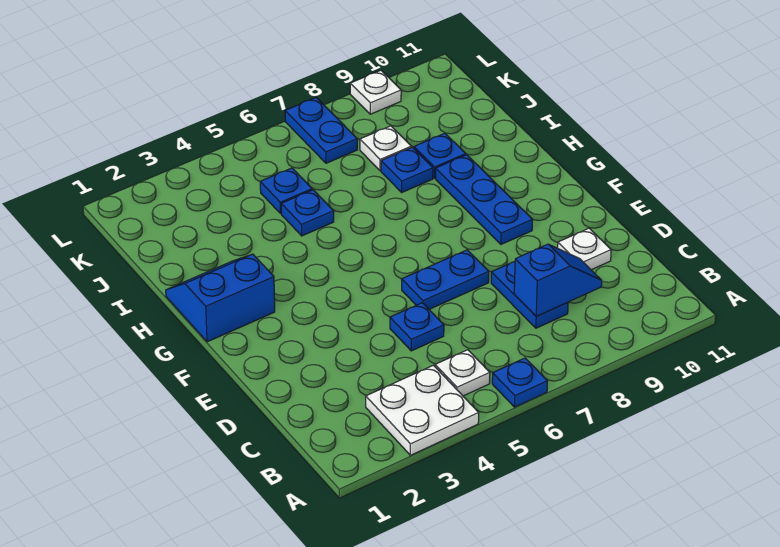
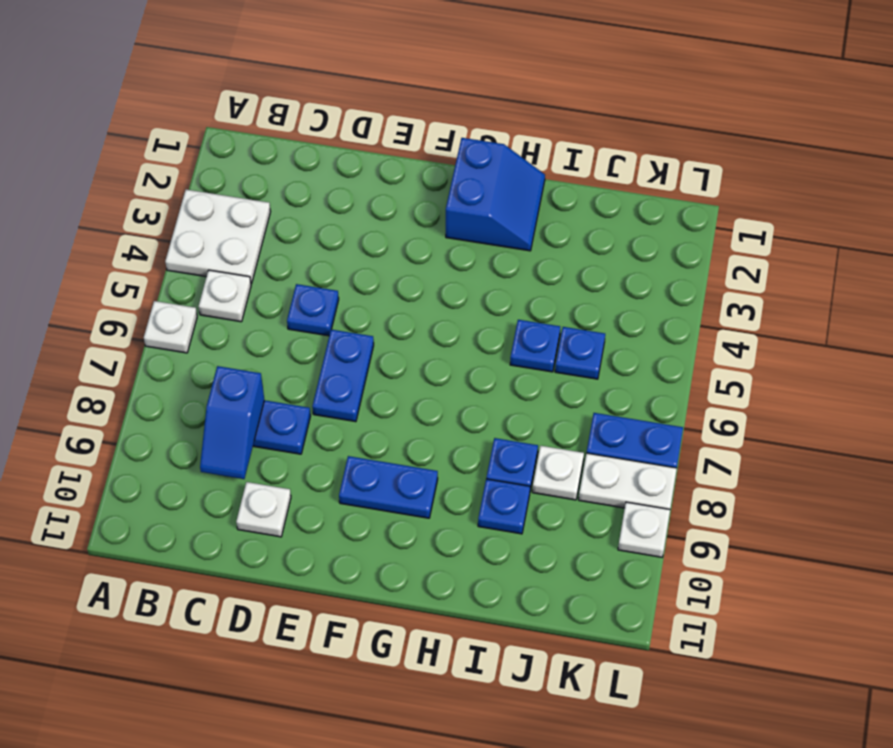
blue plate A6 level 1 -> white plate A6 level 1
blue plate F9:H9 level 1 -> blue plate F9:G9 level 1
none -> white plate K8:L8 level 1

